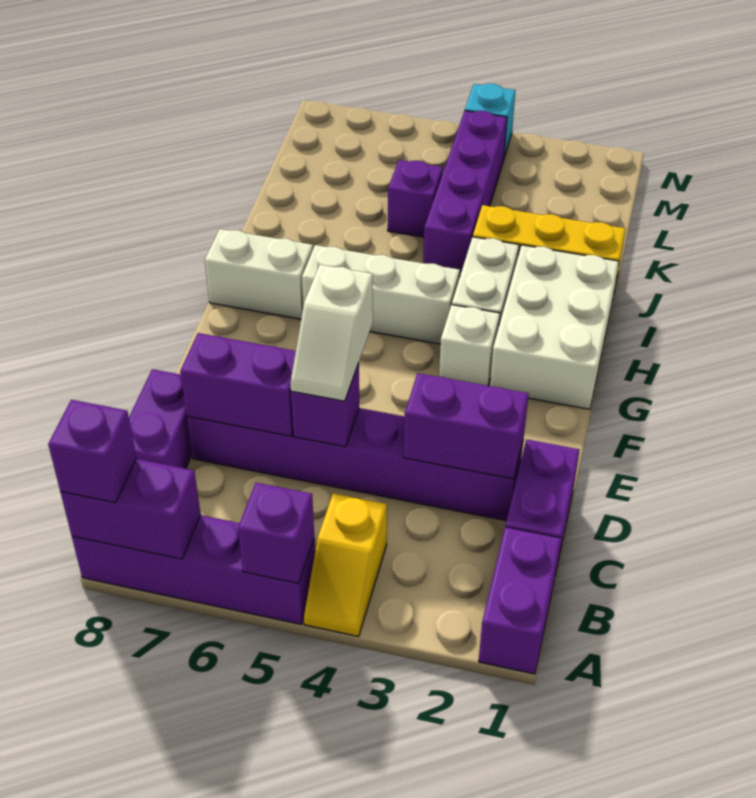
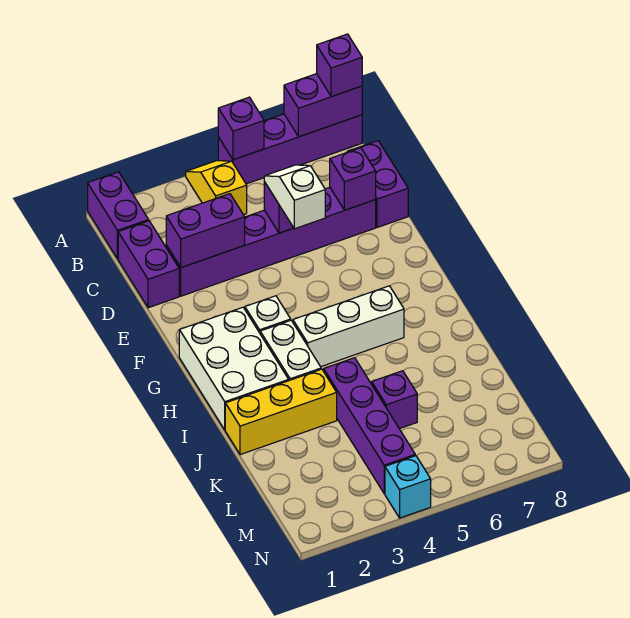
purple brick D6:D7 level 2 -> purple brick D7 level 2
white brick H7:H8 level 1 -> none

